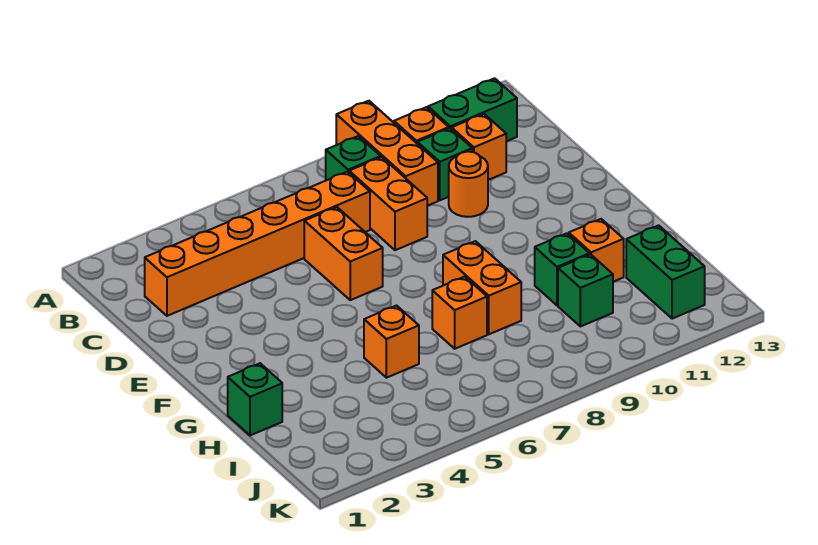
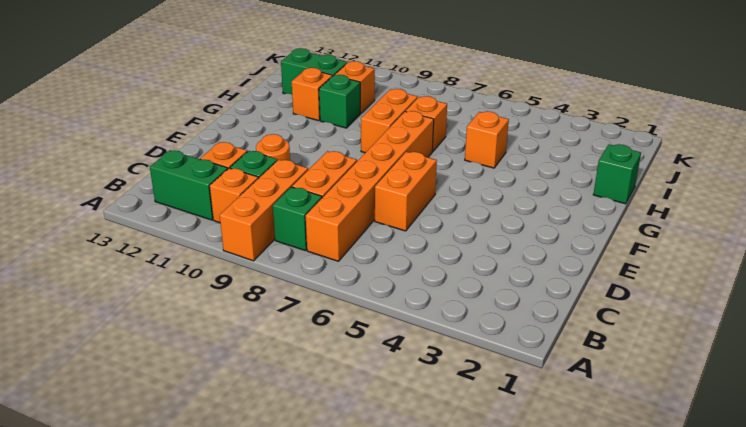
orange brick C2:C7 level 1 -> orange brick B7:G7 level 1
green brick I10 level 1 -> orange brick I10 level 1
green brick I12:J12 level 1 -> green brick I11:I12 level 1

